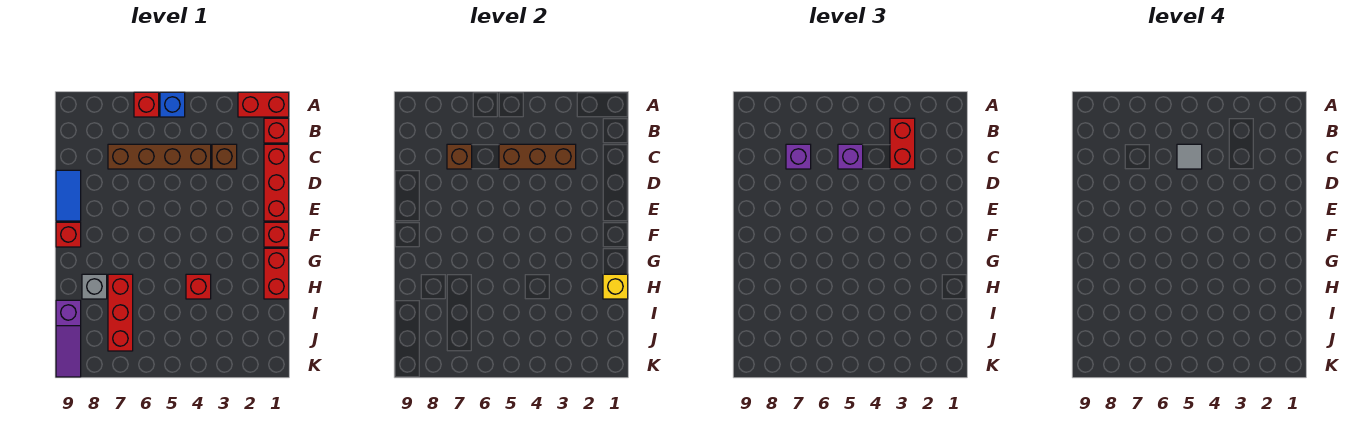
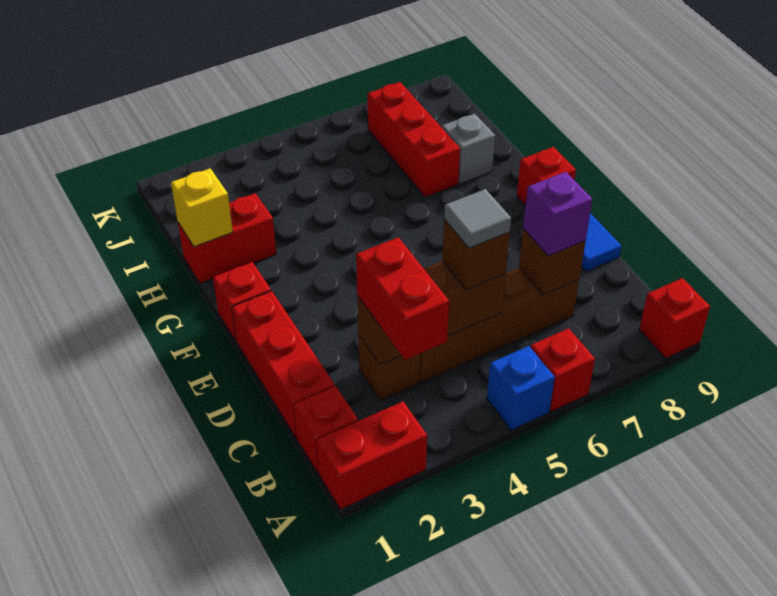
purple brick C5 level 3 -> brown brick C5 level 3
red brick G1:H1 level 1 -> red brick H1:H2 level 1
red brick H4 level 1 -> red brick A9 level 1
purple slope I9:K9 level 1 top I -> none

